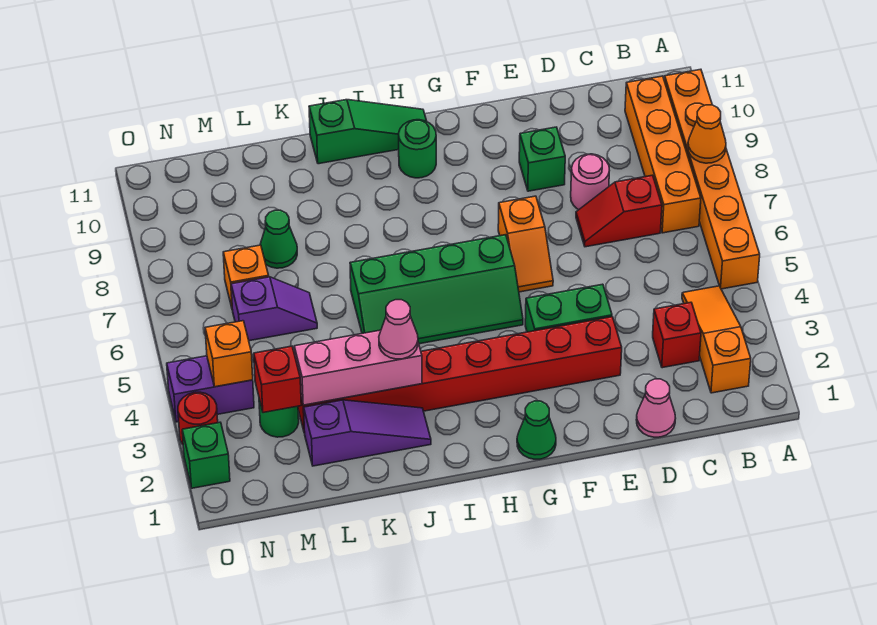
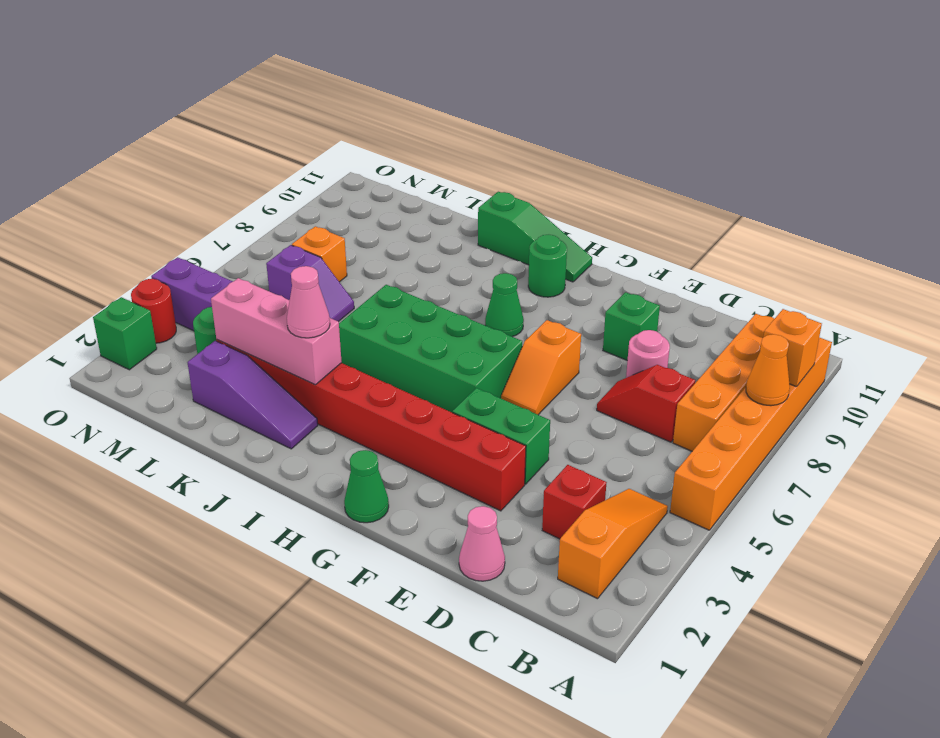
green slope G5:J6 level 1 top 6 -> green brick G5:J6 level 1
green cone L8 level 1 -> green cone H8 level 1
red brick M3 level 2 -> none
orange brick N4 level 2 -> orange brick A9 level 2

